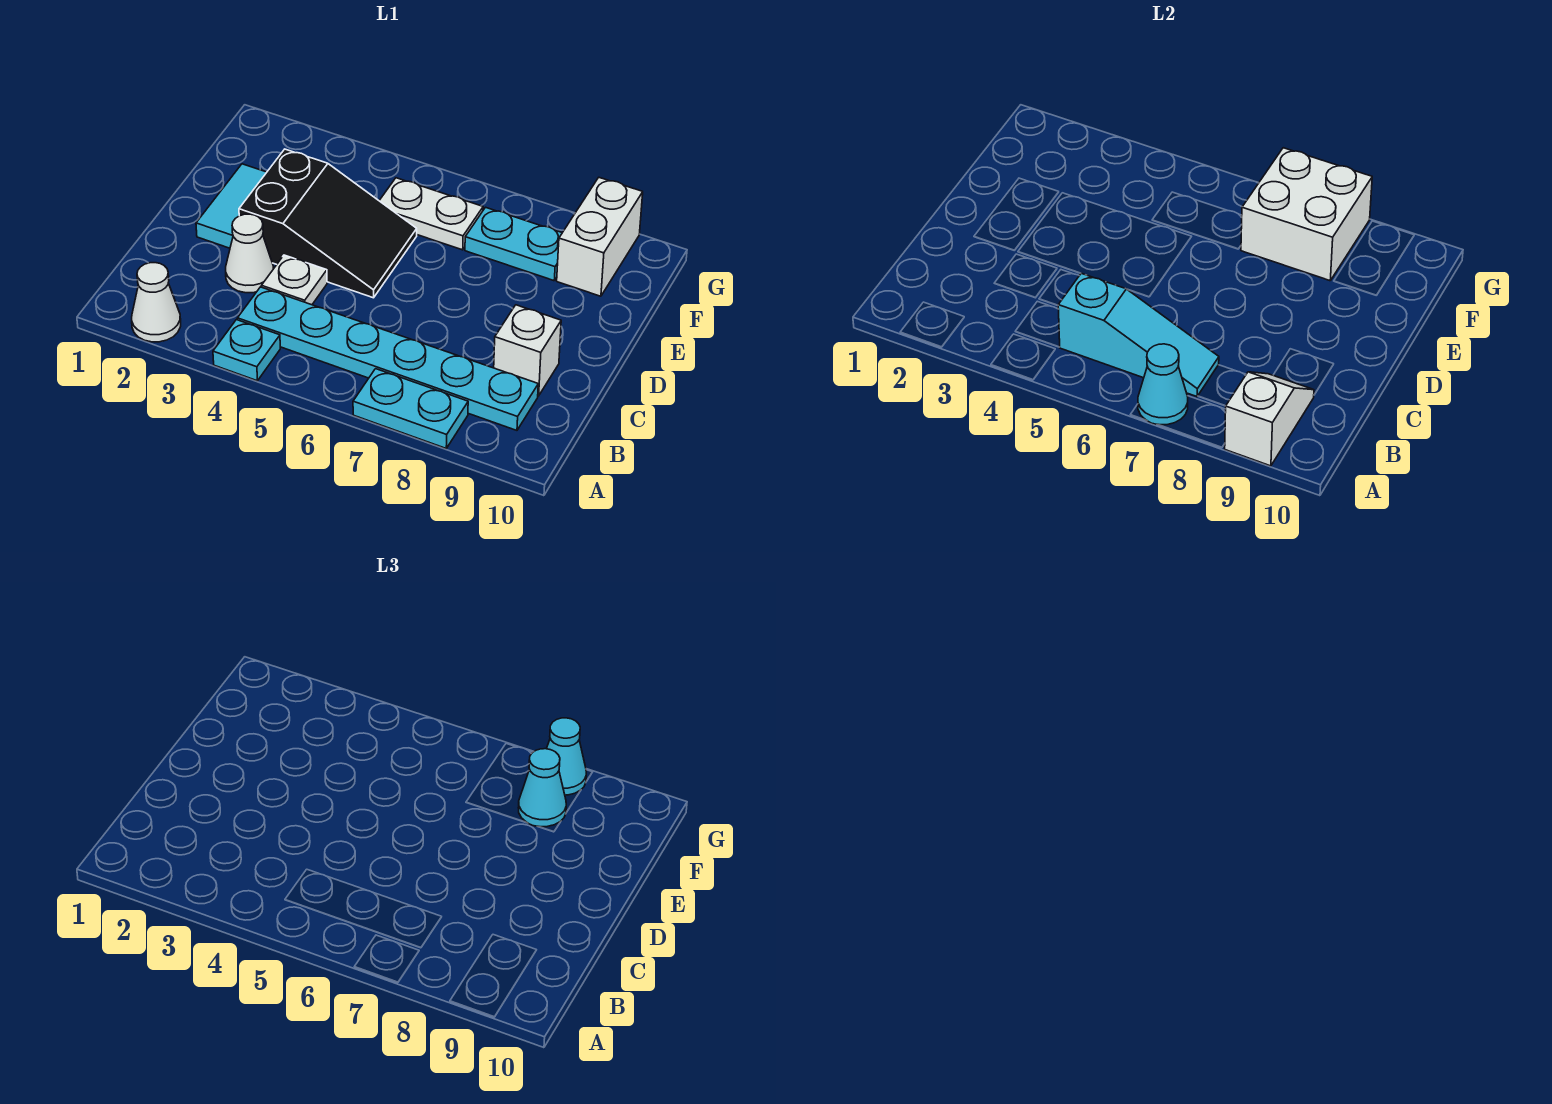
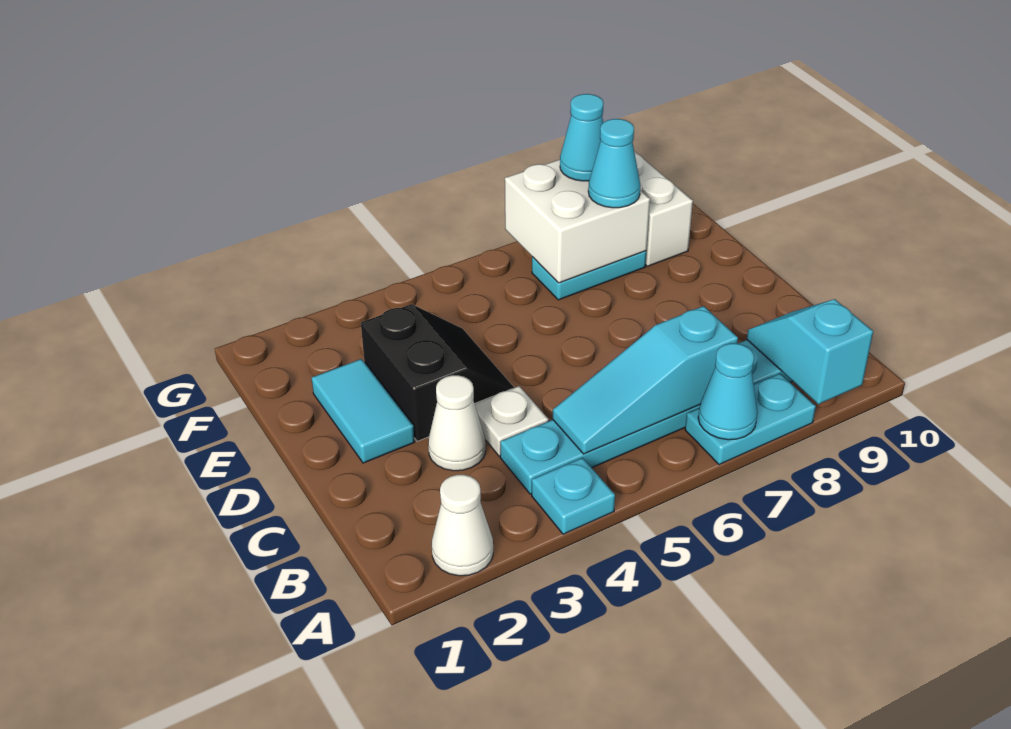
white slope A9:B9 level 2 top A -> cyan slope A9:B9 level 2 top A
cyan slope B5:B7 level 2 top 5 -> cyan slope B5:B7 level 2 top 7
white brick C9 level 1 -> none
black slope D3:E5 level 1 top 3 -> black slope D3:E4 level 1 top 3
white plate F5:F6 level 1 -> none

